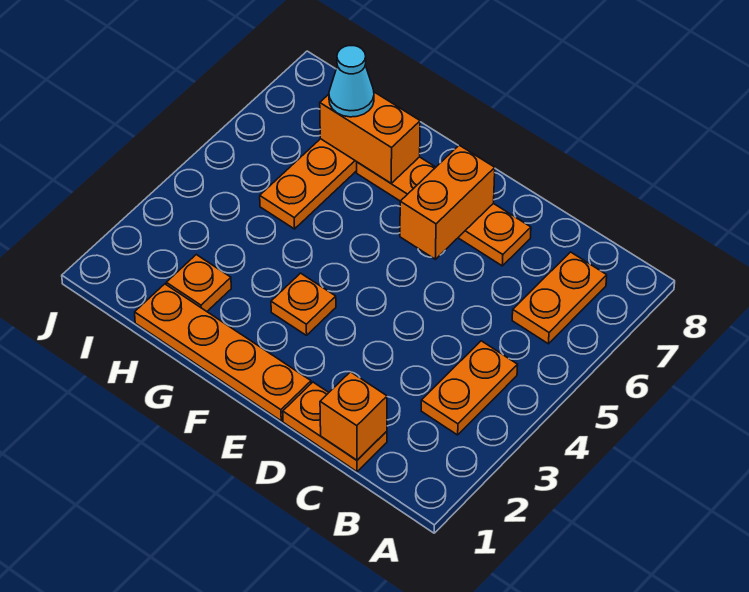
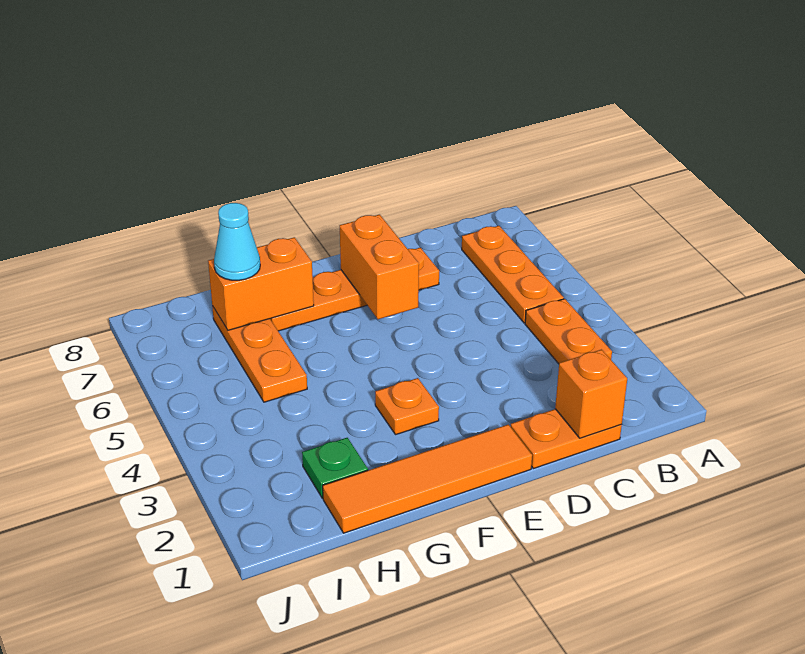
orange plate B6:B7 level 1 -> orange plate B5:B7 level 1
orange plate E1:H1 level 1 -> orange tile E1:H1 level 1
orange plate H2 level 1 -> green plate H2 level 1

